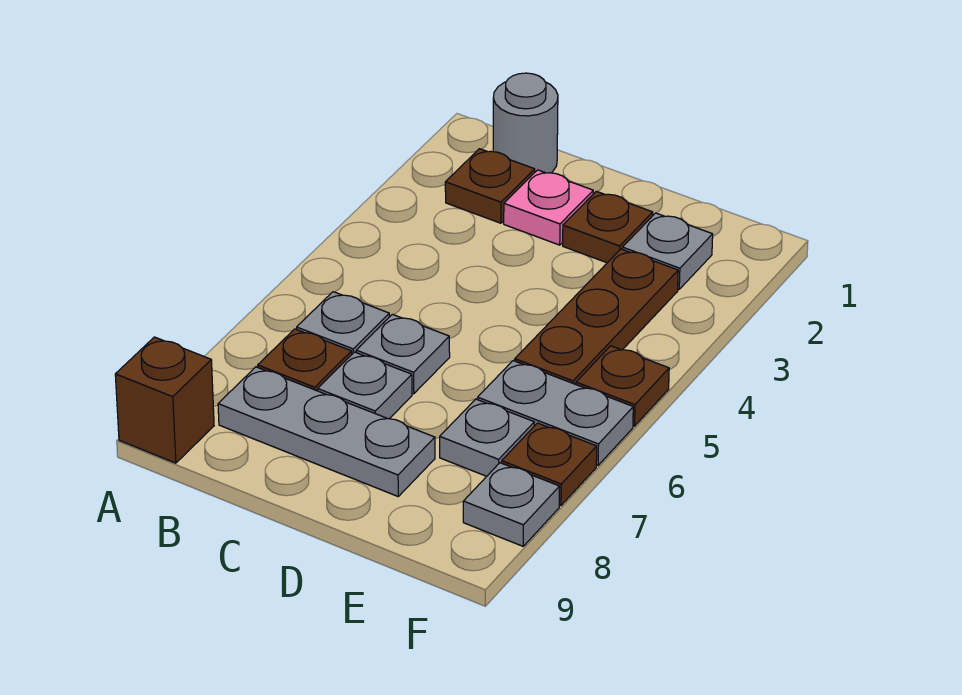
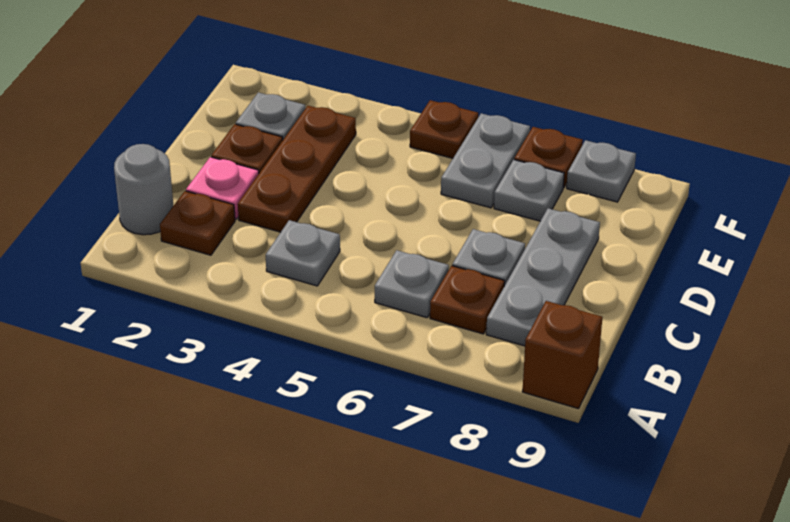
grey plate C6 level 1 -> grey plate B4 level 1
brown plate E3:E5 level 1 -> brown plate C3:E3 level 1

